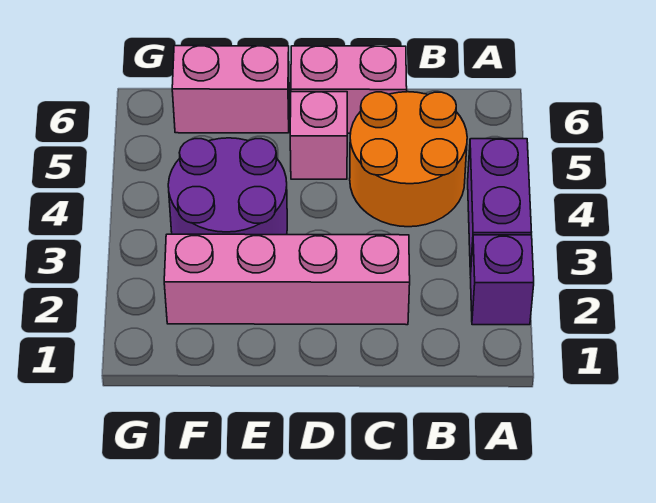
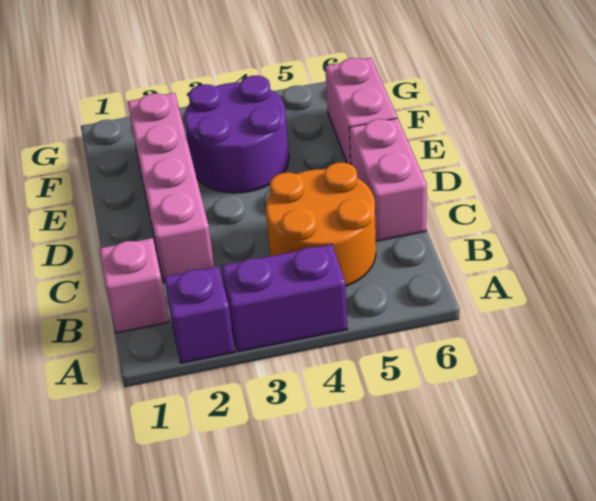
pink brick D5 level 1 -> pink brick B1 level 1

